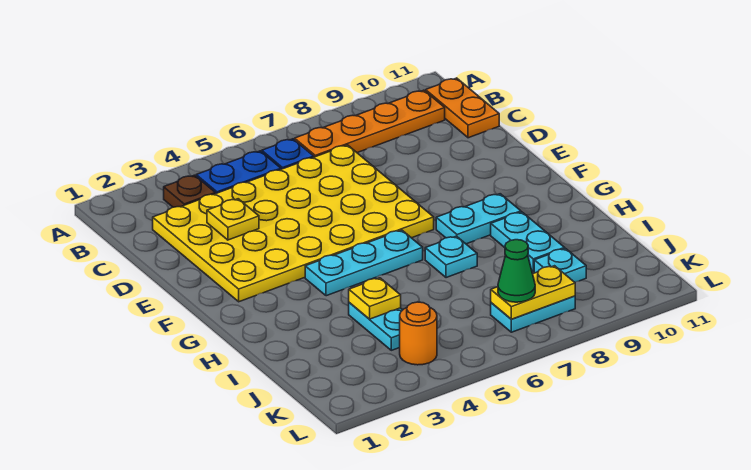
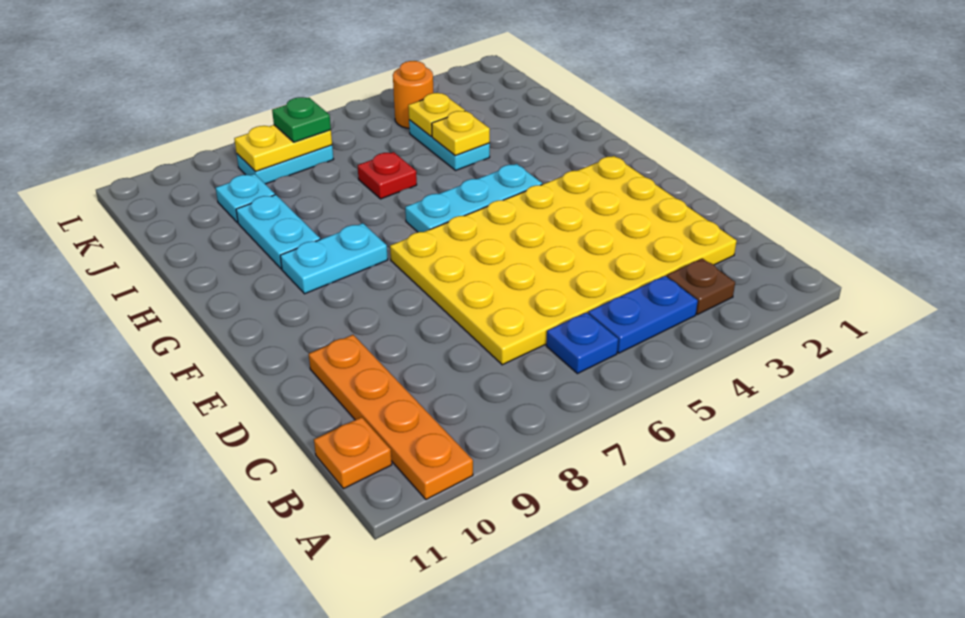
orange plate B7:B10 level 1 -> orange plate A10:D10 level 1
orange plate B11:C11 level 1 -> orange plate B11 level 1
yellow plate D3 level 2 -> yellow plate J4 level 2
cyan plate H7 level 1 -> none
none -> red plate I6 level 1
green cone K7 level 3 -> green plate K7 level 3

